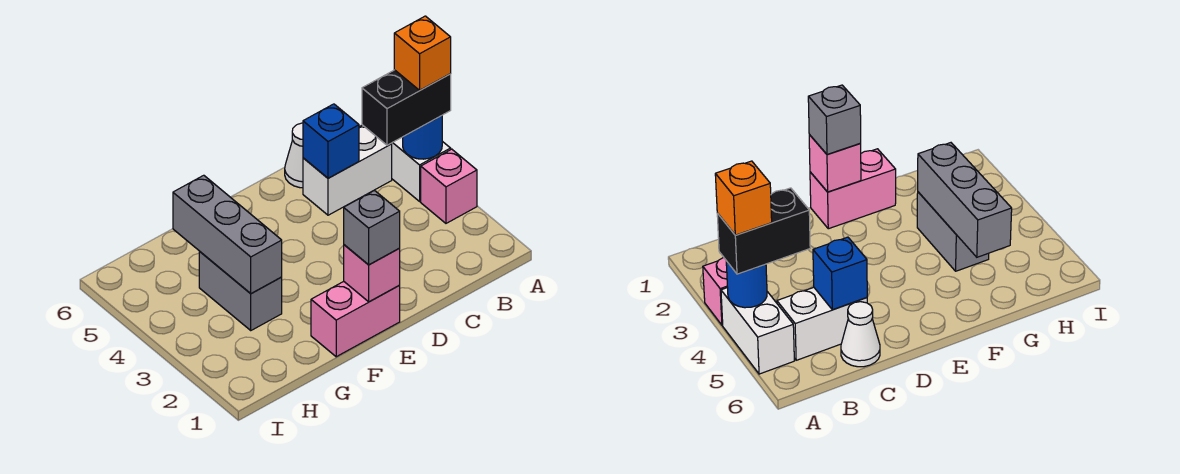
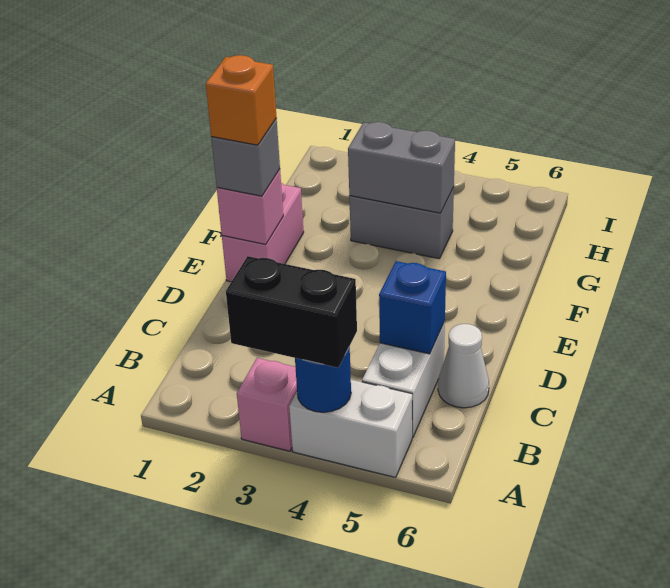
black brick A4:B4 level 3 -> black brick A3:A4 level 3
orange brick A4 level 4 -> orange brick E1 level 4
grey brick G3:G5 level 2 -> grey brick G3:G4 level 2

